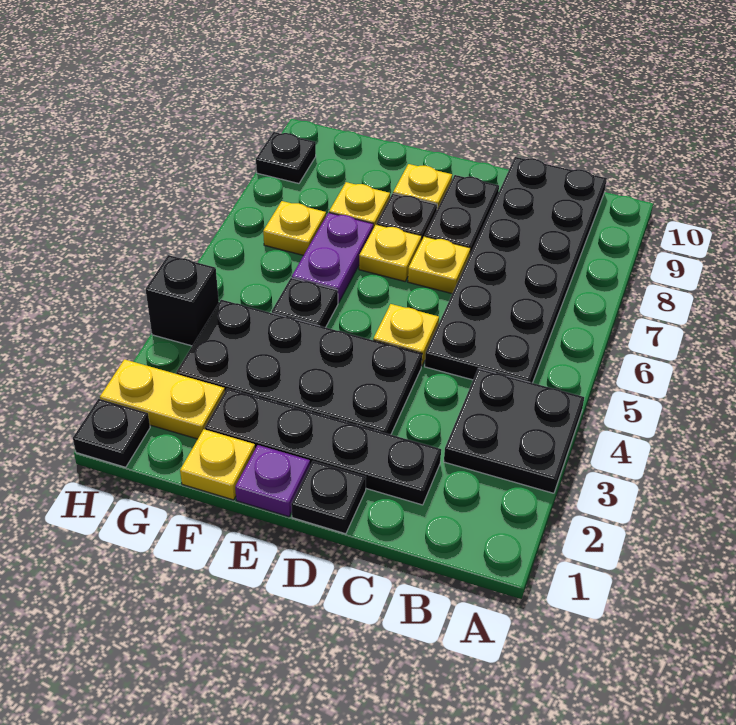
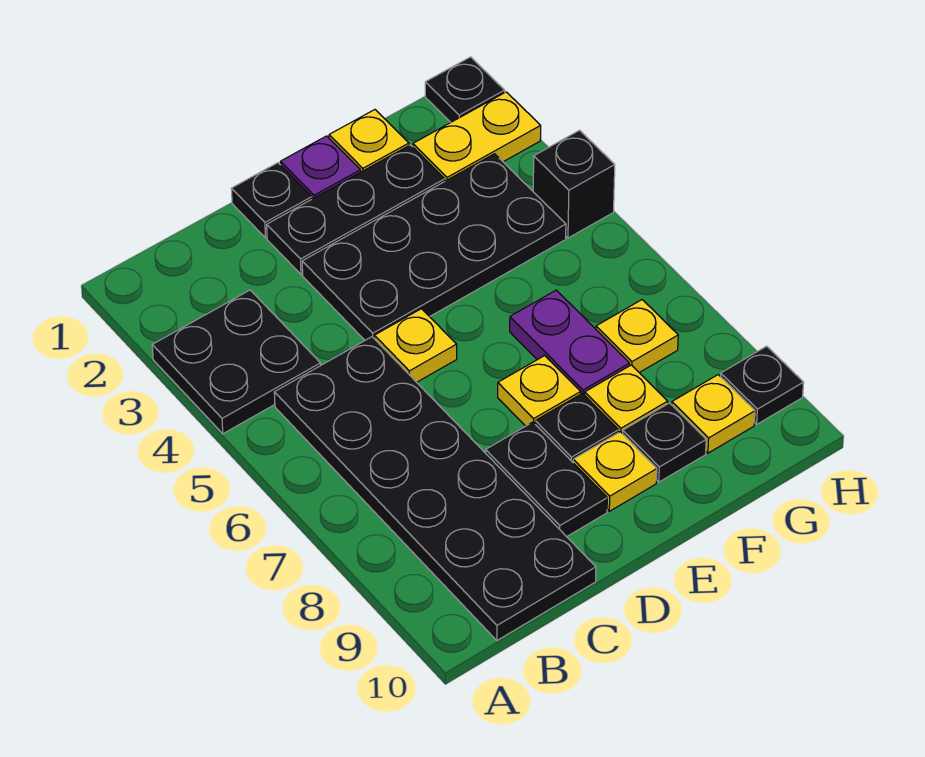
black plate C2:F2 level 1 -> black plate D2:F2 level 1
yellow plate D7 level 1 -> yellow plate G9 level 1
black plate F5 level 1 -> black plate F9 level 1

